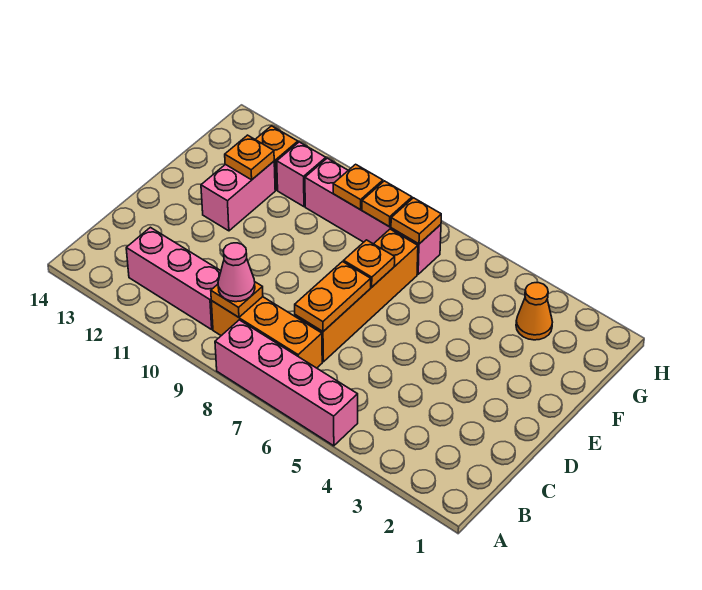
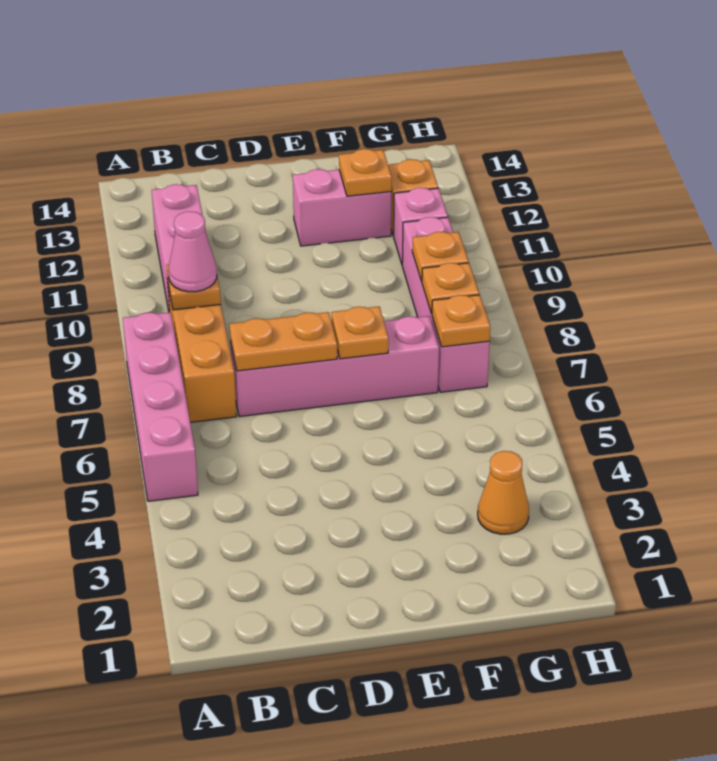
orange brick C7:F7 level 1 -> pink brick C7:F7 level 1

